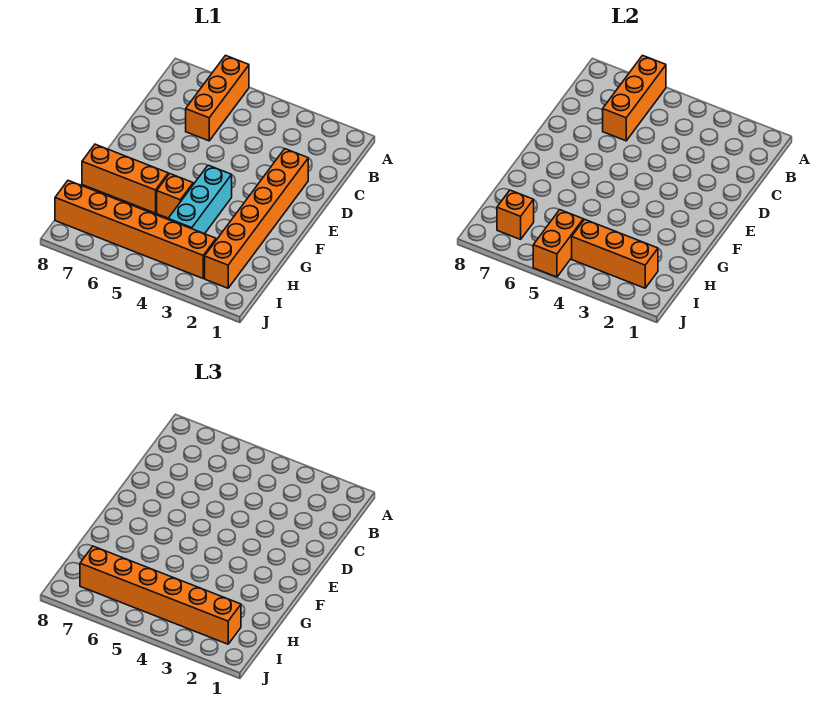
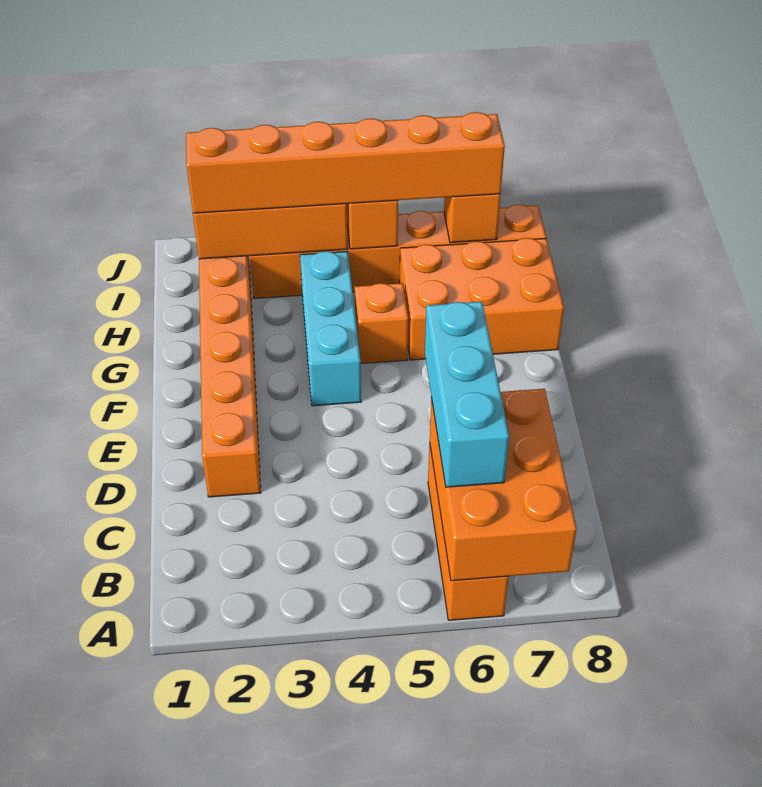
orange brick A6:C6 level 2 -> orange brick A6:C7 level 2
none -> cyan brick B6:D6 level 3
orange brick G6:G8 level 1 -> orange brick G6:H8 level 1

